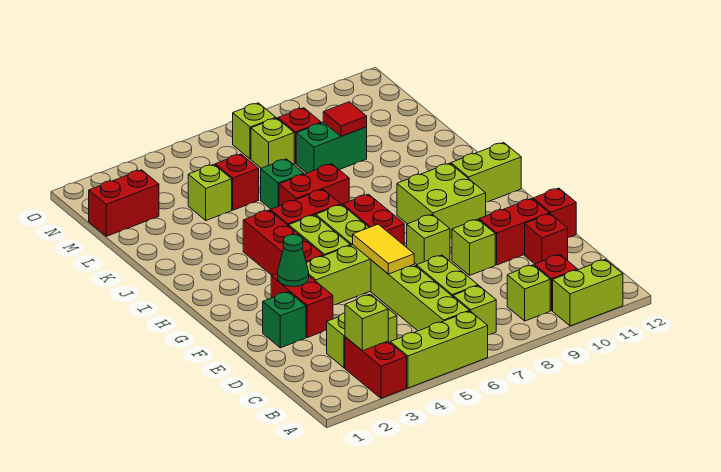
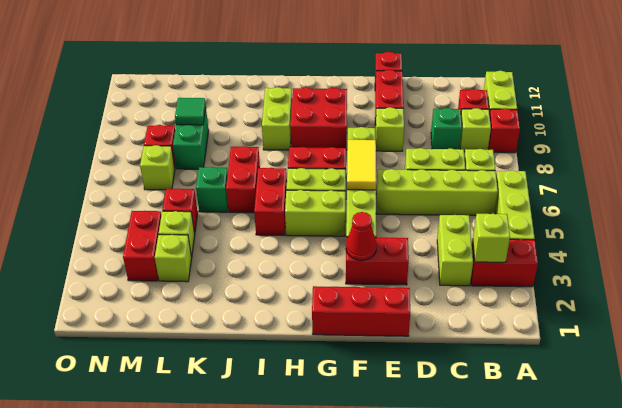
red brick D11 level 1 -> red brick A9 level 1
green brick E2 level 1 -> green brick C9 level 1
yellow tile E6:F6 level 2 -> yellow tile F6:F7 level 2
green cone F3 level 2 -> red cone F3 level 2
red brick G4:I4 level 1 -> red brick E1:G1 level 1
lime brick G9:H10 level 1 -> red brick G9:H10 level 1
lime brick H11:H12 level 1 -> lime brick I9:I10 level 1
red tile L9 level 2 -> green tile L9 level 2
red brick M1:M2 level 1 -> red brick M3:M4 level 1
lime brick N7 level 1 -> lime brick L3 level 1

